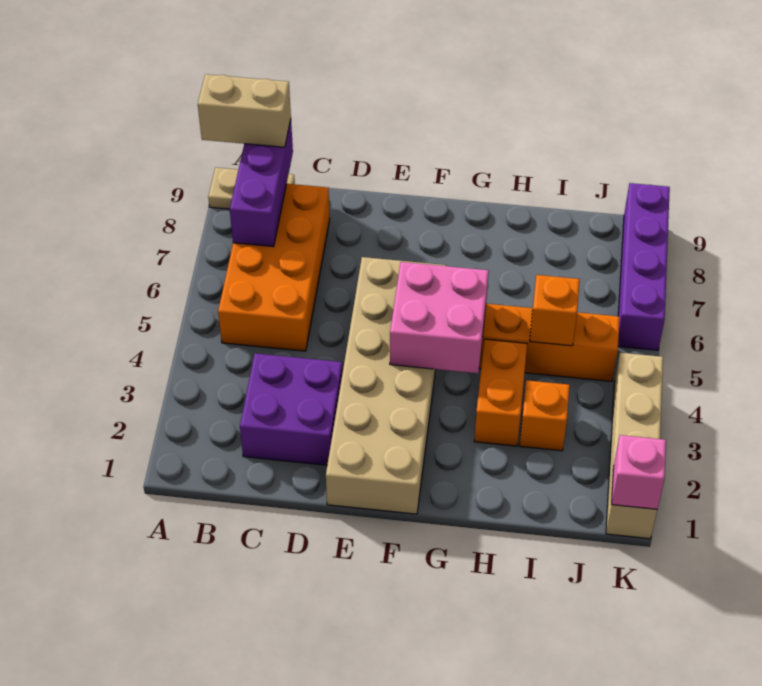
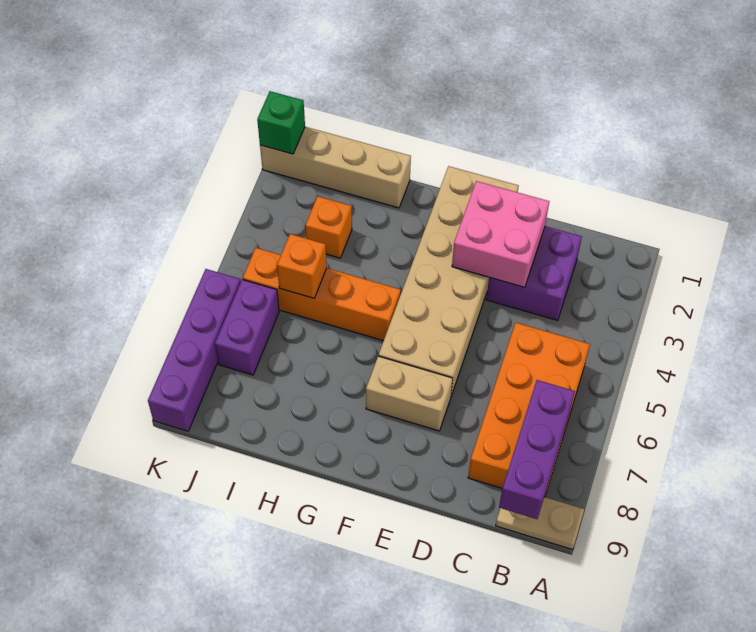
tan brick A9:B9 level 3 -> tan brick E7:F7 level 1
pink brick F4:G5 level 2 -> pink brick D2:E3 level 2
orange brick H3:H4 level 1 -> none
none -> purple brick J6:J7 level 1
tan brick K1:K4 level 1 -> tan brick H1:K1 level 1
pink brick K1 level 2 -> green brick K1 level 2

